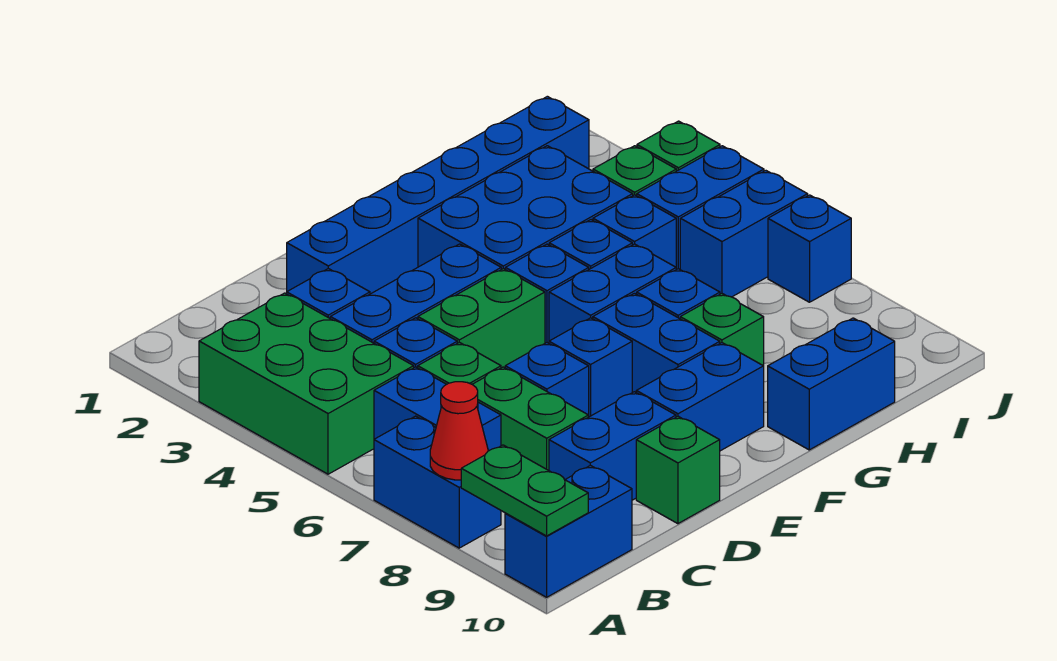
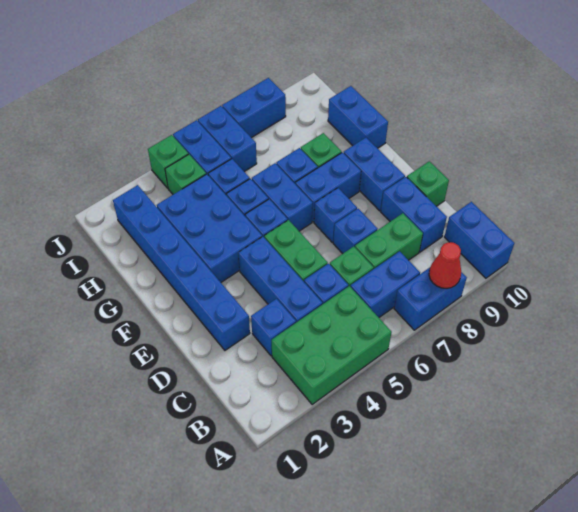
green plate A9:A10 level 2 -> none
blue brick J7 level 1 -> blue brick J7:J8 level 1

